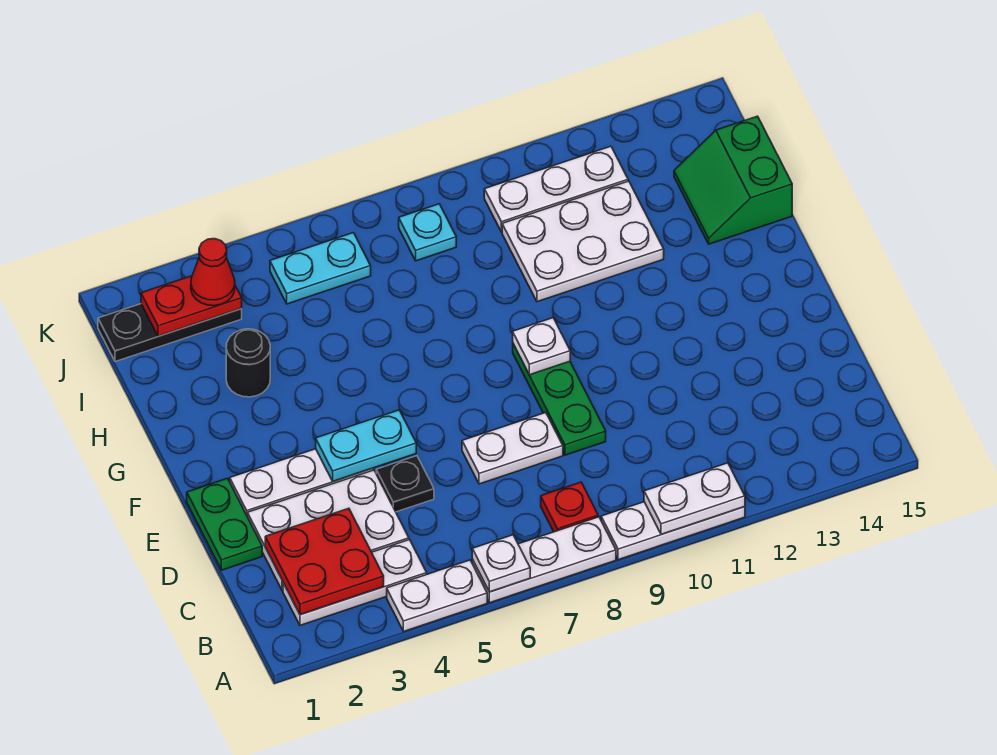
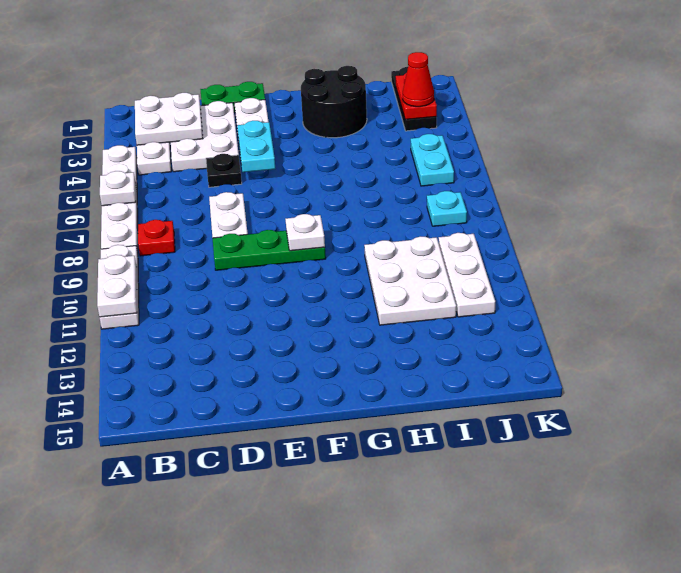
red plate B2:C3 level 2 -> white plate B2:C3 level 2
black round brick H3 level 1 -> black round brick G2:H3 level 1
green slope H14:I15 level 1 top 15 -> none

